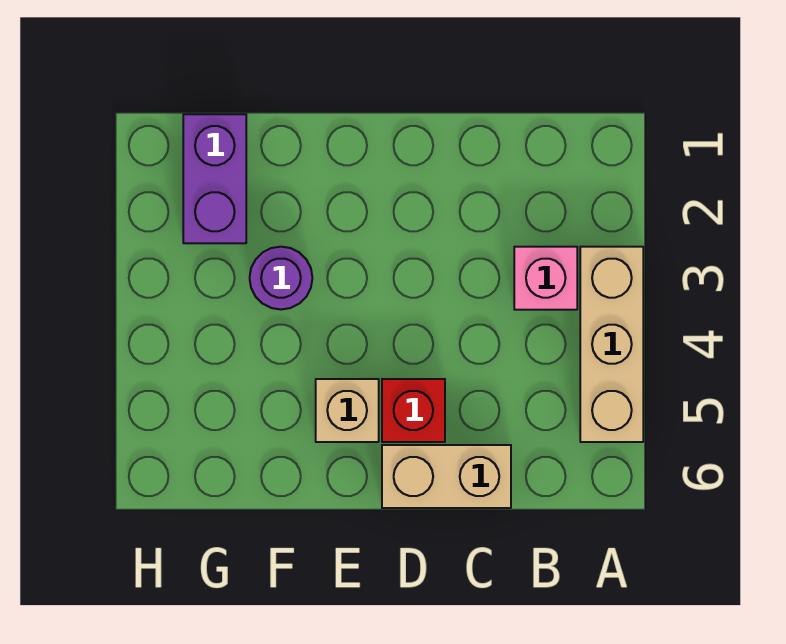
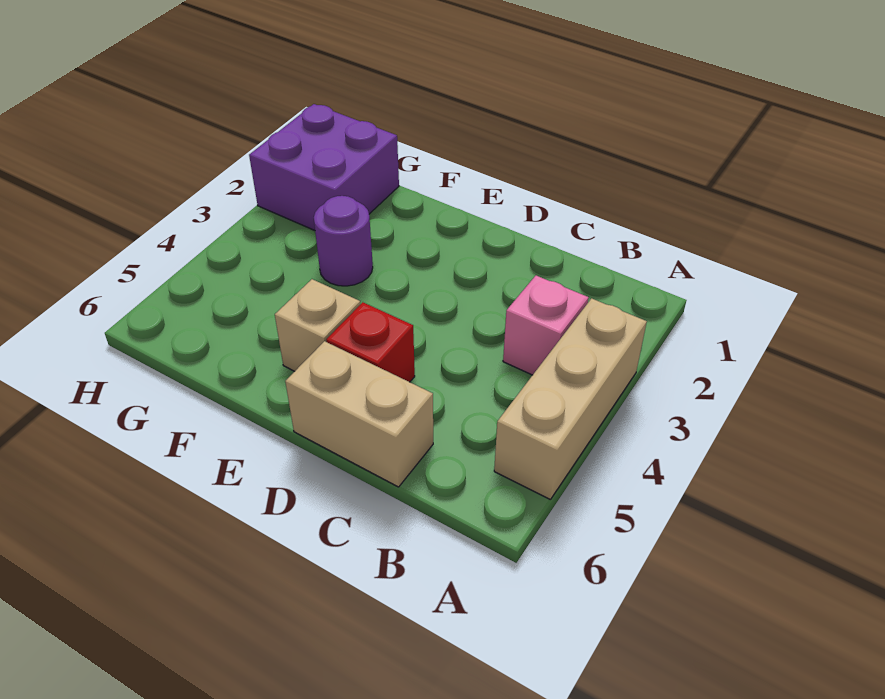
purple brick G1:G2 level 1 -> purple brick G1:H2 level 1

